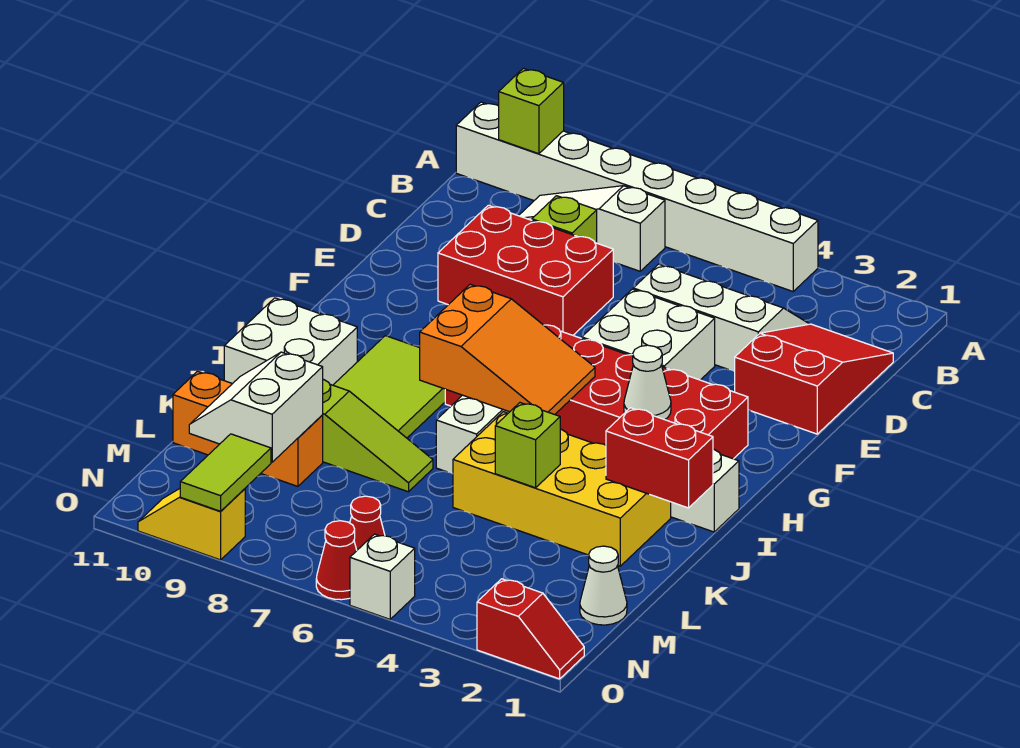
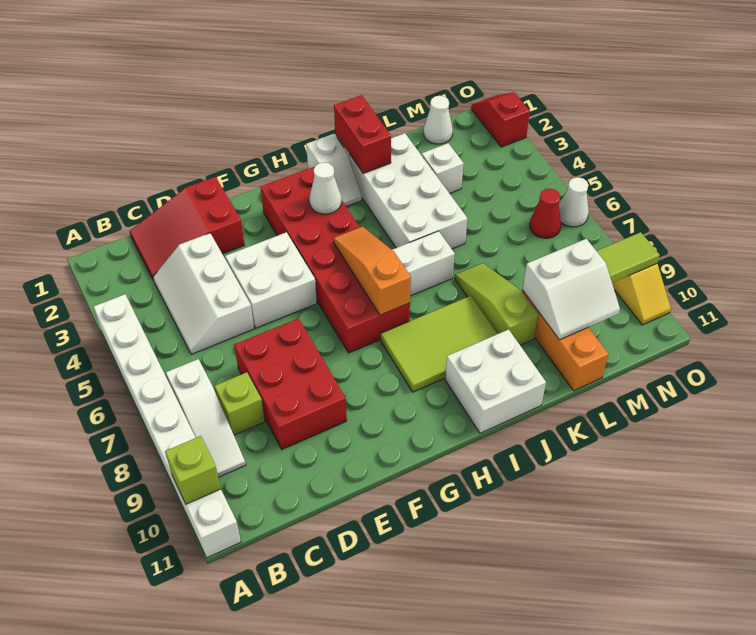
orange slope H5:I7 level 2 top 7 -> orange slope H5:H7 level 2 top 7
yellow brick J2:K5 level 1 -> white brick J2:K5 level 1
lime brick K4 level 2 -> none
white brick O5 level 1 -> white brick L3 level 1
red cone O6 level 1 -> white cone O6 level 1

